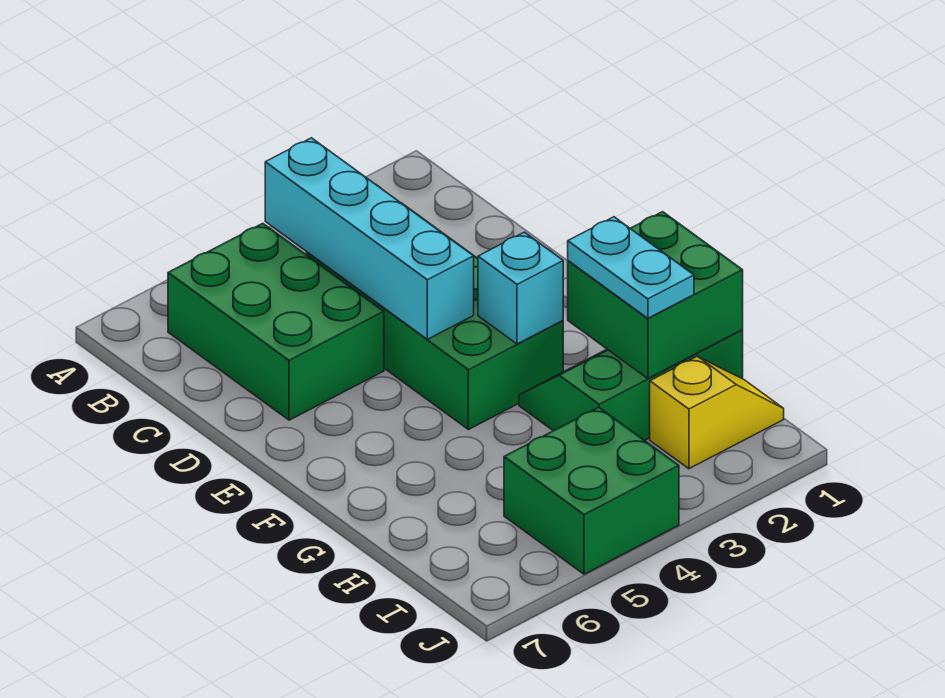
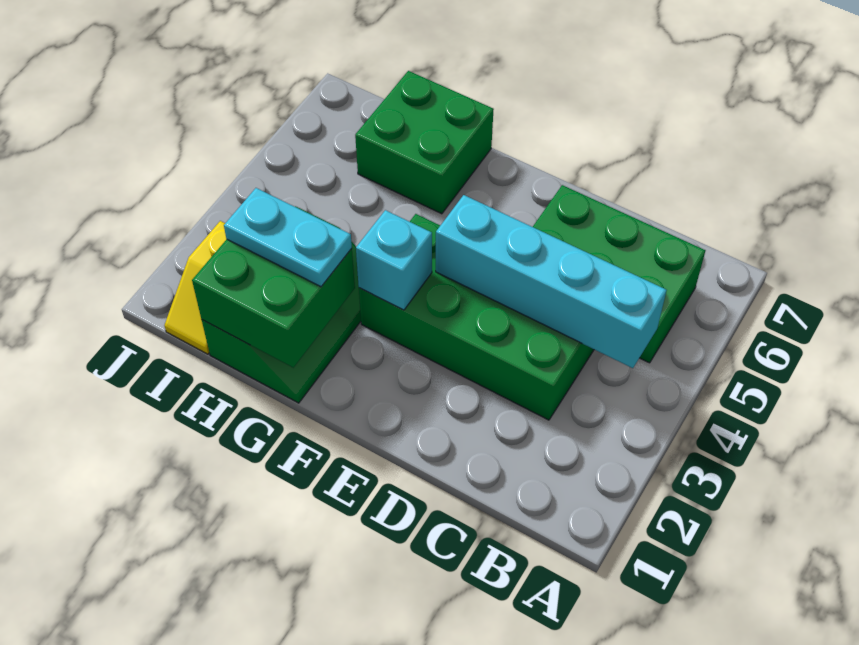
green brick I4:J5 level 1 -> green brick G6:H7 level 1

